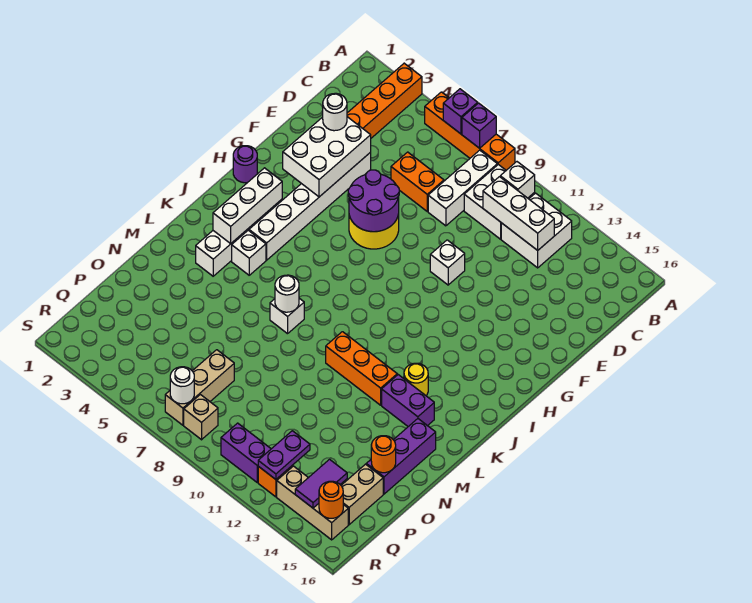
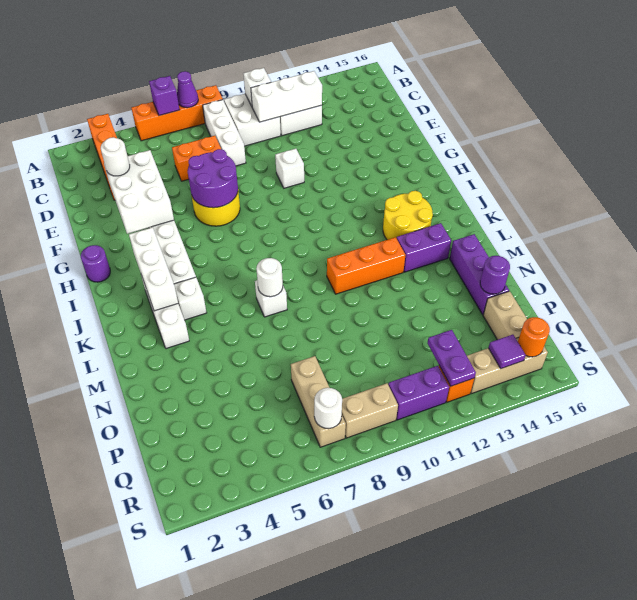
purple brick A7 level 2 -> purple cone A7 level 2
yellow round brick K13 level 1 -> yellow round brick J13:K14 level 1
orange round brick O15 level 2 -> purple round brick O15 level 2
purple tile Q14:R14 level 2 -> purple tile R14 level 2
tan brick R8 level 1 -> tan brick R8:R9 level 1

